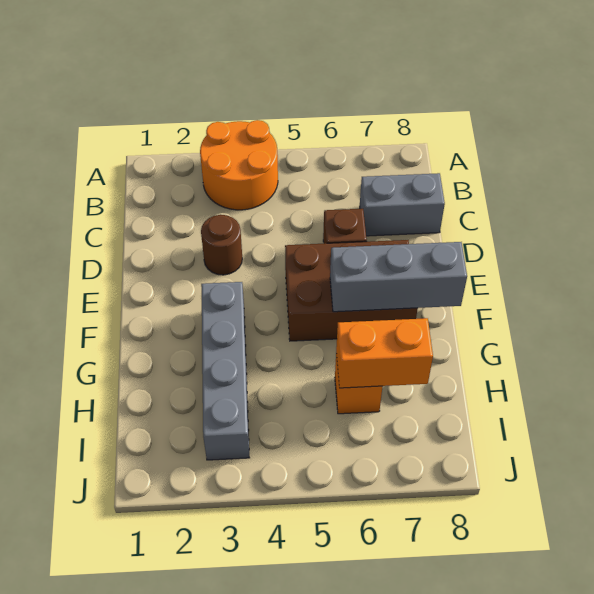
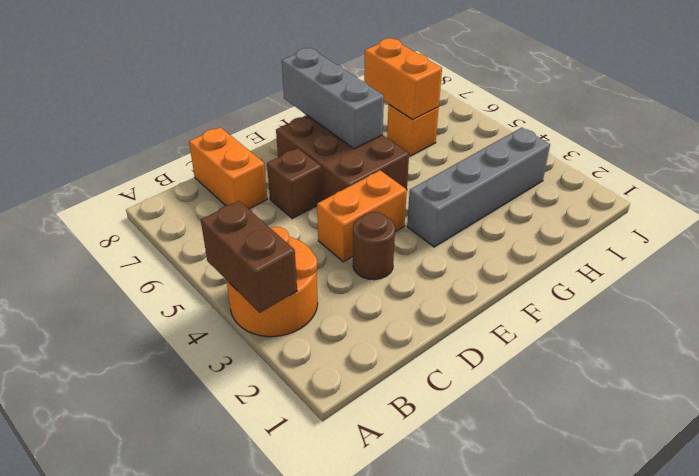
none -> brown brick A3:A4 level 2
grey brick C7:C8 level 1 -> orange brick C7:C8 level 1
none -> orange brick D4:E4 level 1

